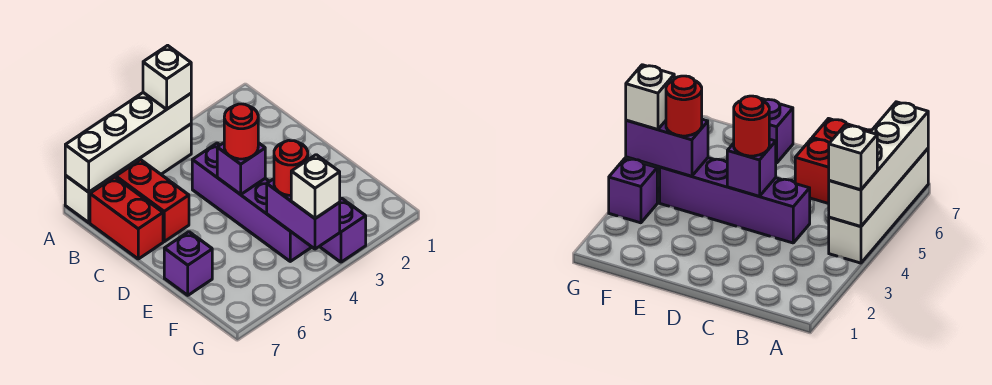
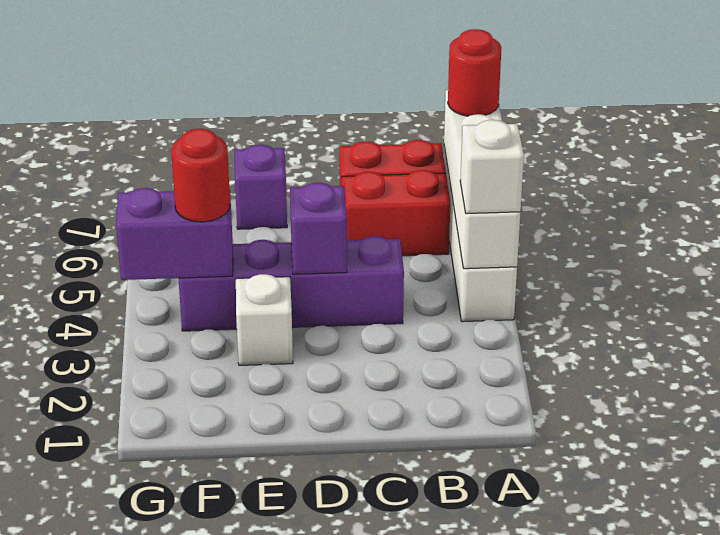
red round brick D4 level 3 -> red round brick A7 level 3
purple brick G3 level 1 -> none
white brick G4 level 3 -> white brick E3 level 1

